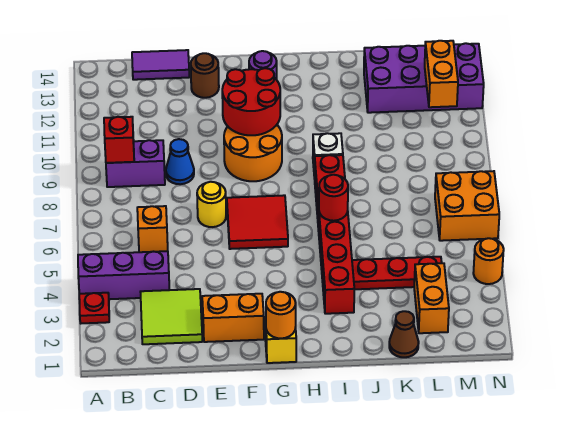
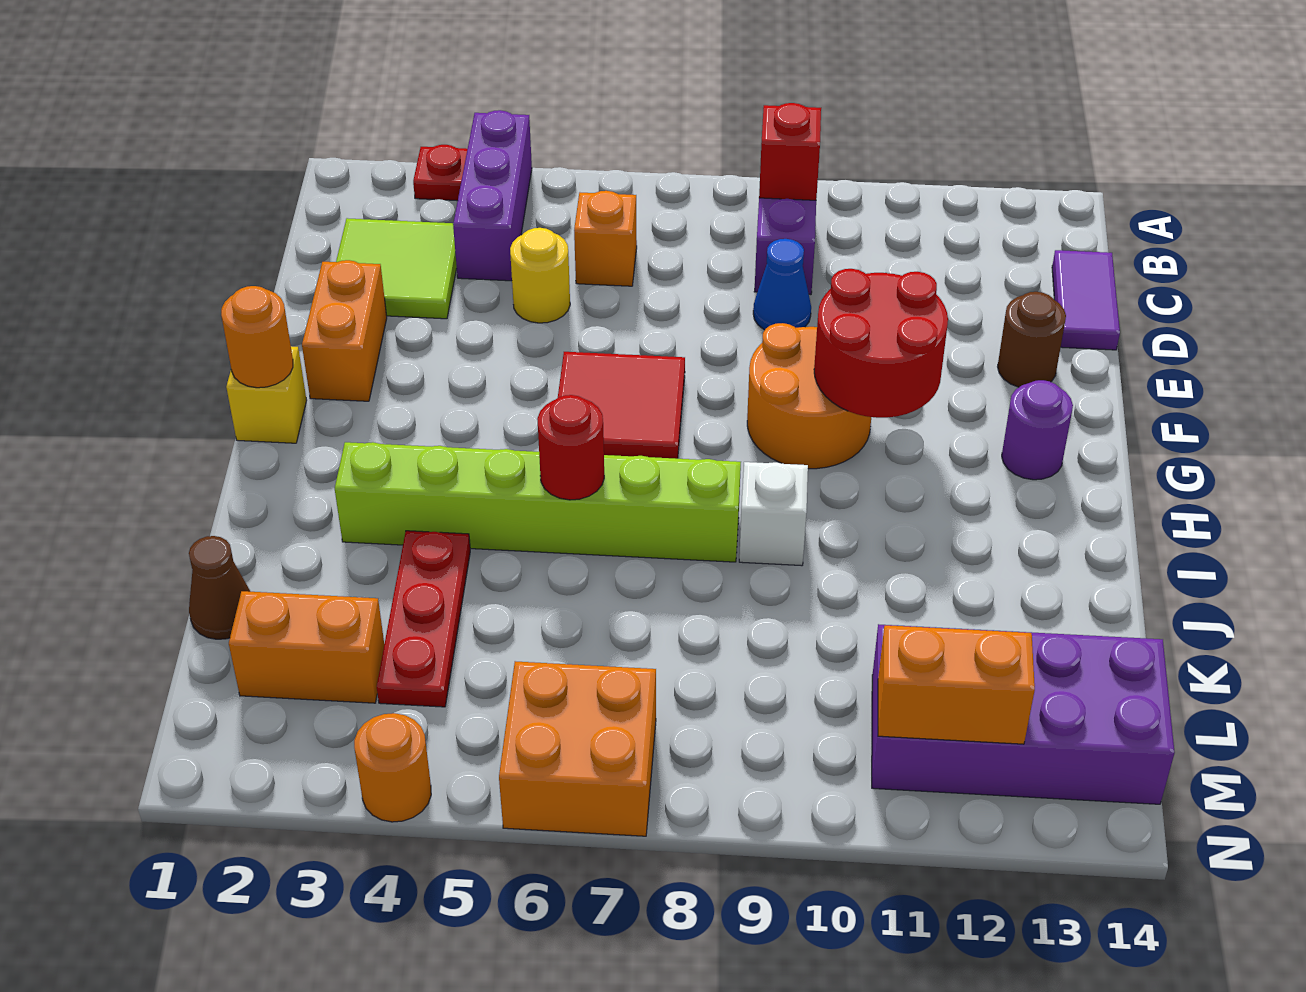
yellow round brick E7 level 1 -> yellow round brick D5 level 1
red brick I3:I8 level 1 -> lime brick I3:I8 level 1
purple brick K12:N13 level 1 -> purple brick L11:M14 level 1

